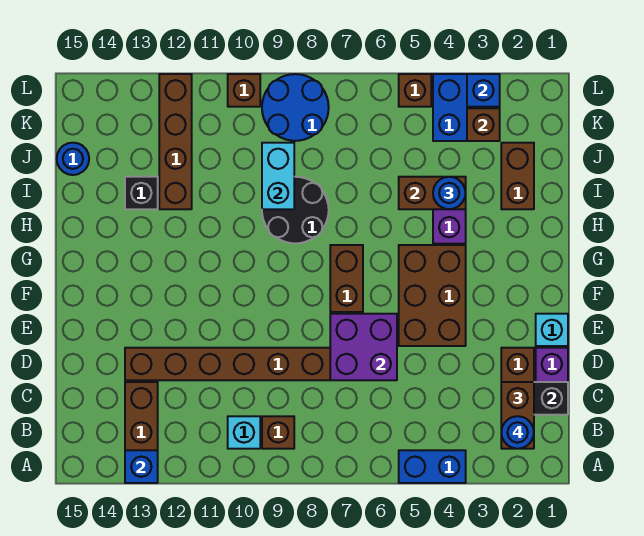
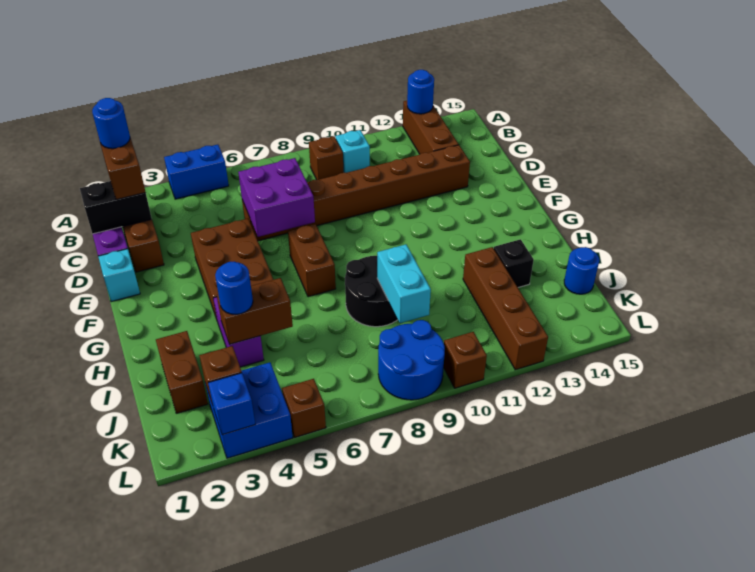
blue brick A13 level 2 -> blue round brick A13 level 2

